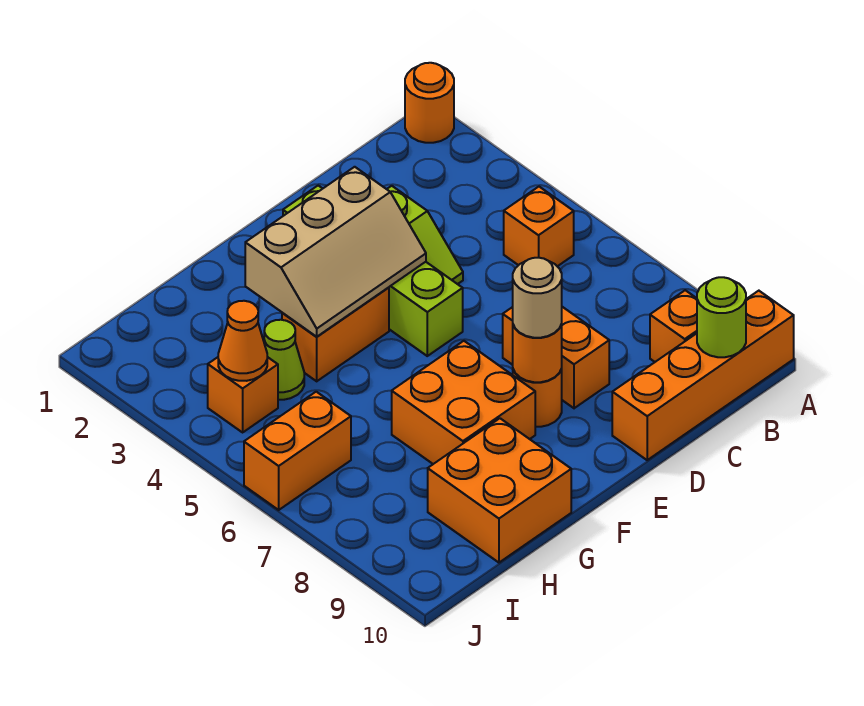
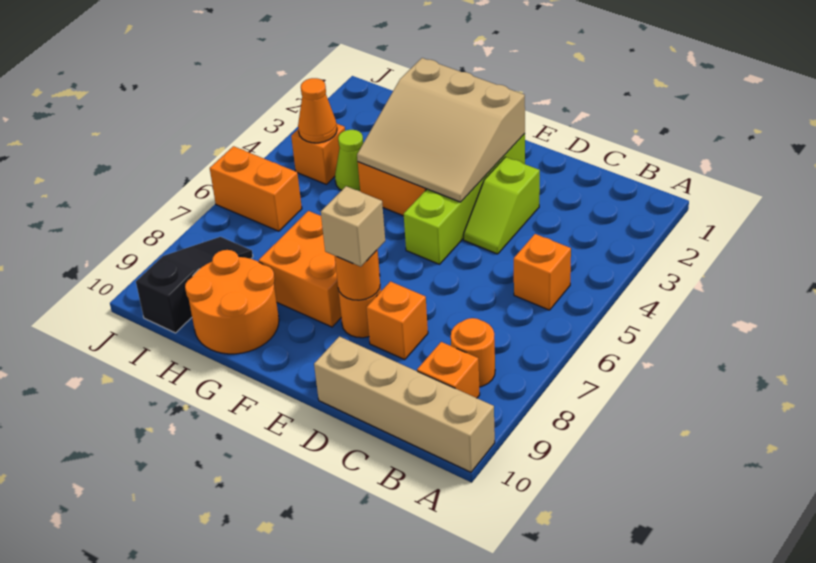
orange round brick A1 level 1 -> orange round brick B8 level 1
orange brick A10:D10 level 1 -> tan brick A10:D10 level 1
lime round brick B10 level 2 -> none
orange brick D7:D8 level 1 -> orange brick D8 level 1
tan slope E3:G4 level 2 top 3 -> tan slope E2:G4 level 2 top 2
tan round brick E8 level 3 -> tan brick E8 level 3
orange brick G9:H10 level 1 -> orange round brick G9:H10 level 1
none -> black slope I8:I10 level 1 top 10

